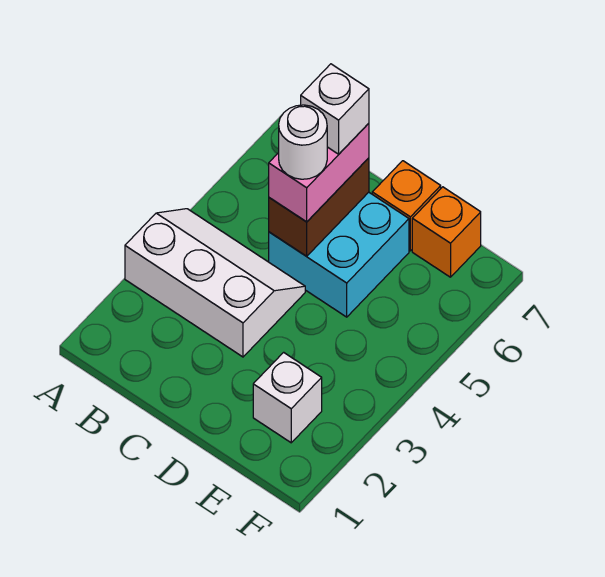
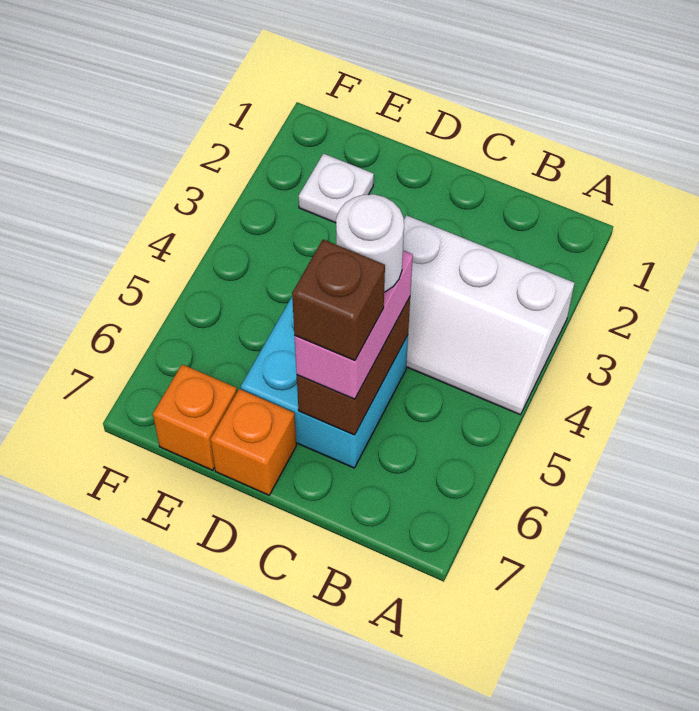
white brick C6 level 4 -> brown brick C6 level 4
white brick E2 level 1 -> white plate E2 level 1

